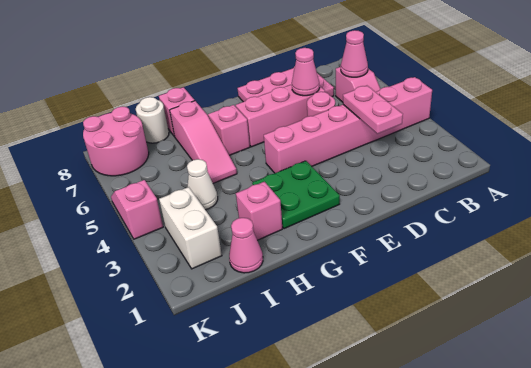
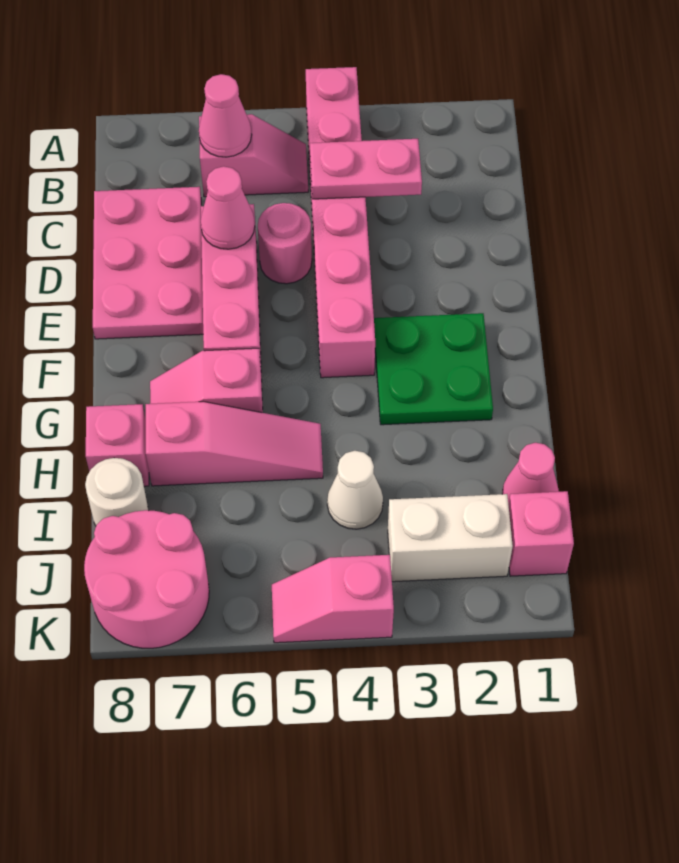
pink brick H2 level 1 -> pink brick J1 level 1

